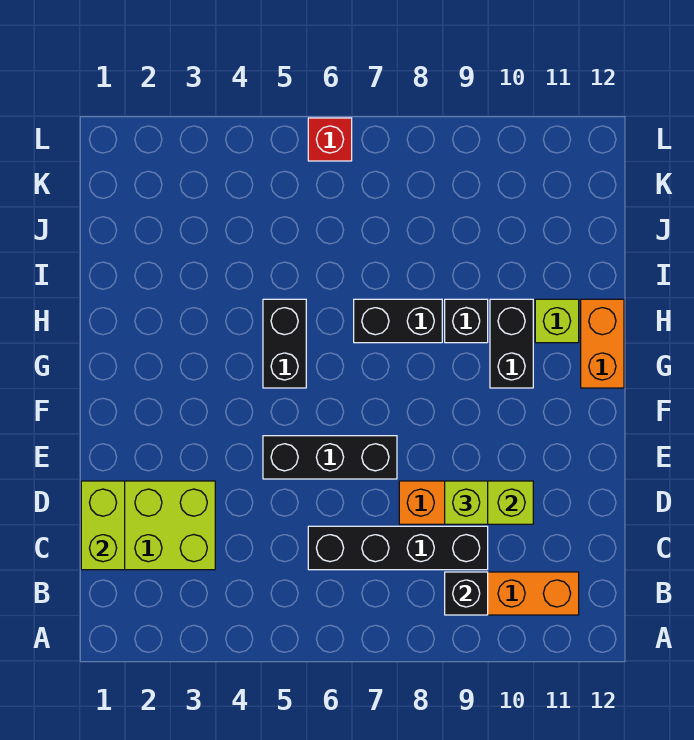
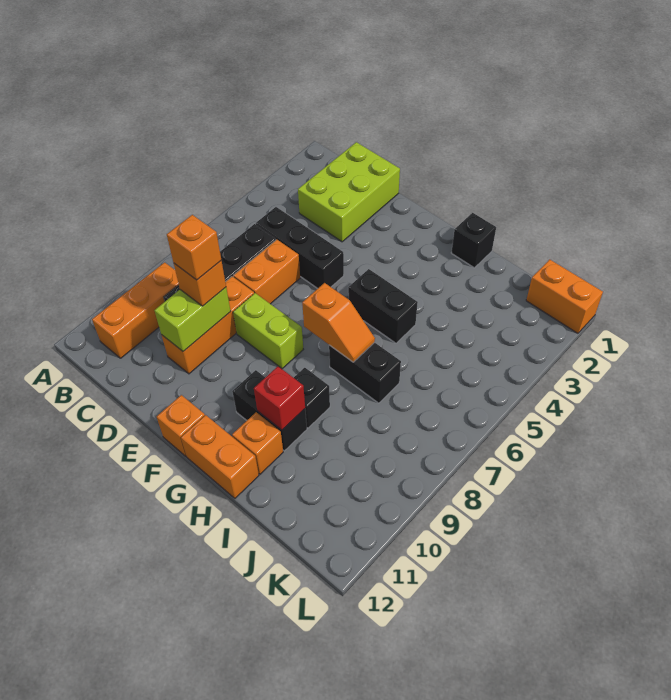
black brick B9 level 2 -> black brick H1 level 1
lime brick C1:D1 level 2 -> lime brick E8:F8 level 1
none -> orange brick D6:D7 level 1
lime brick D9 level 3 -> orange brick D9 level 3
none -> orange brick D9 level 4
black brick E5:E7 level 1 -> black brick C5:E5 level 1
none -> orange brick F12 level 1
none -> orange slope G7:H7 level 2 top G
black brick H7:H8 level 1 -> black brick H7:I7 level 1
lime brick H11 level 1 -> orange brick H11 level 1
none -> orange brick K1:L1 level 1
red brick L6 level 1 -> red brick H10 level 2

